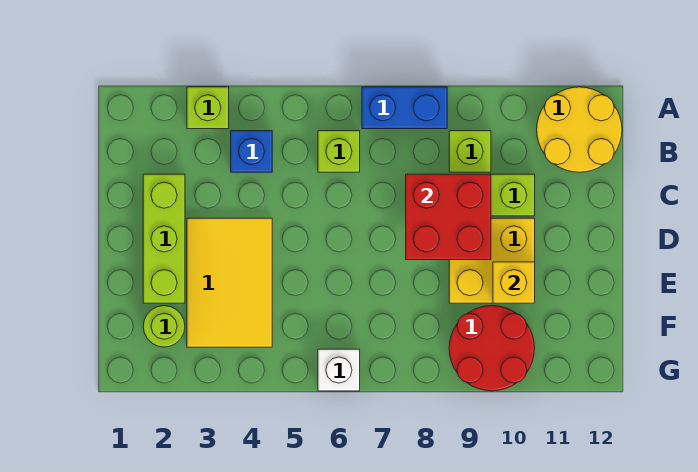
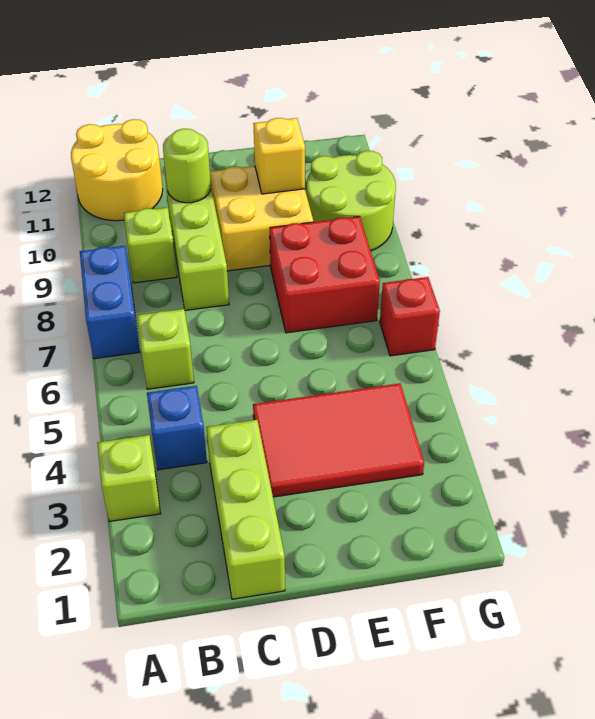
lime brick C2:E2 level 1 -> lime brick C1:C3 level 1
red brick C8:D9 level 2 -> red brick E7:F8 level 1
yellow tile D3:F4 level 1 -> red tile D3:F4 level 1
lime round brick F2 level 1 -> lime round brick C10 level 2
red round brick F9:G10 level 1 -> lime round brick F9:G10 level 1
white brick G6 level 1 -> red brick G6 level 1

